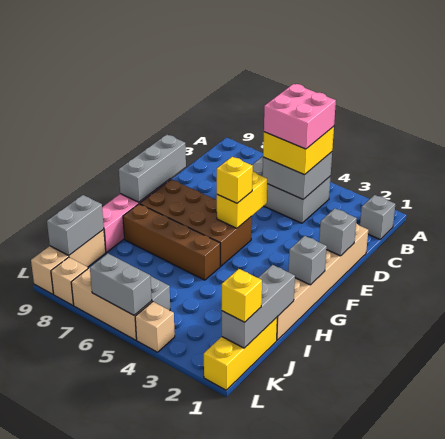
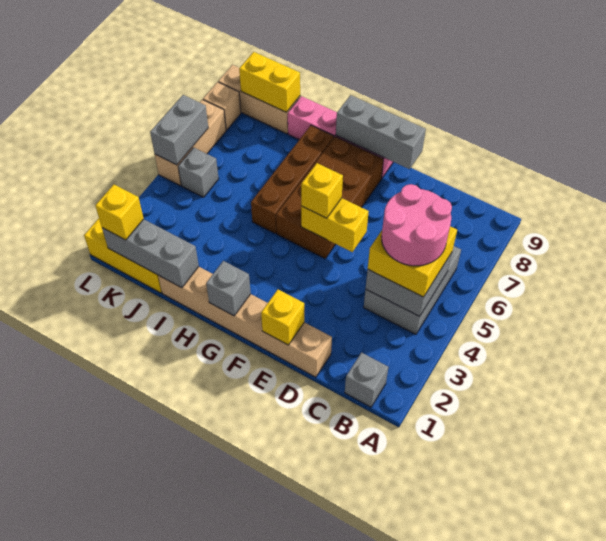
pink brick B4:C5 level 4 -> pink round brick B4:C5 level 4
grey brick E1 level 2 -> yellow brick E1 level 2
grey brick J9:K9 level 2 -> yellow brick J9:K9 level 2
tan brick L4 level 1 -> none

